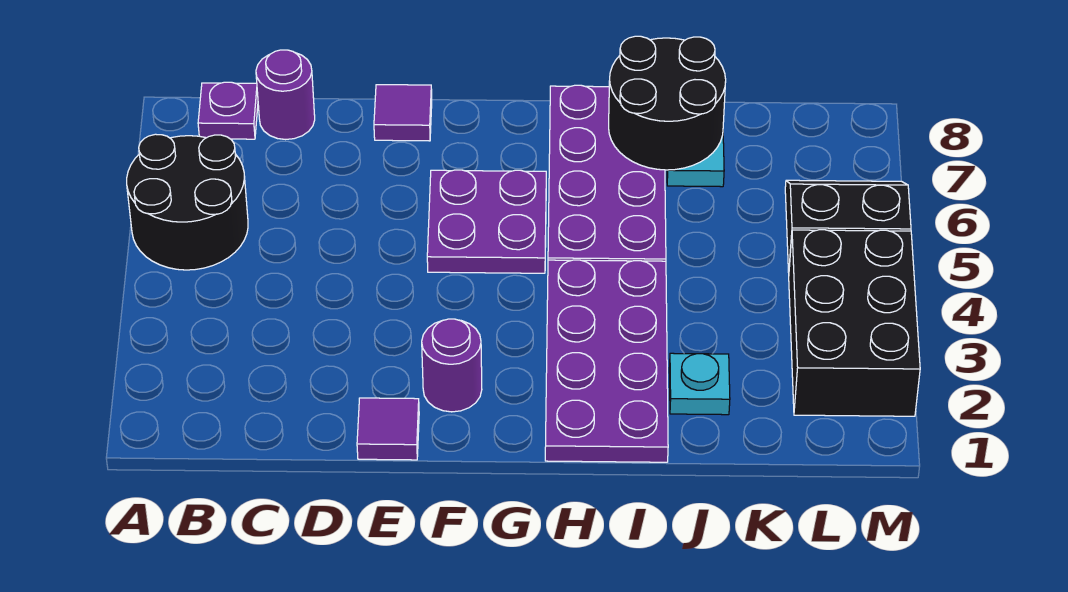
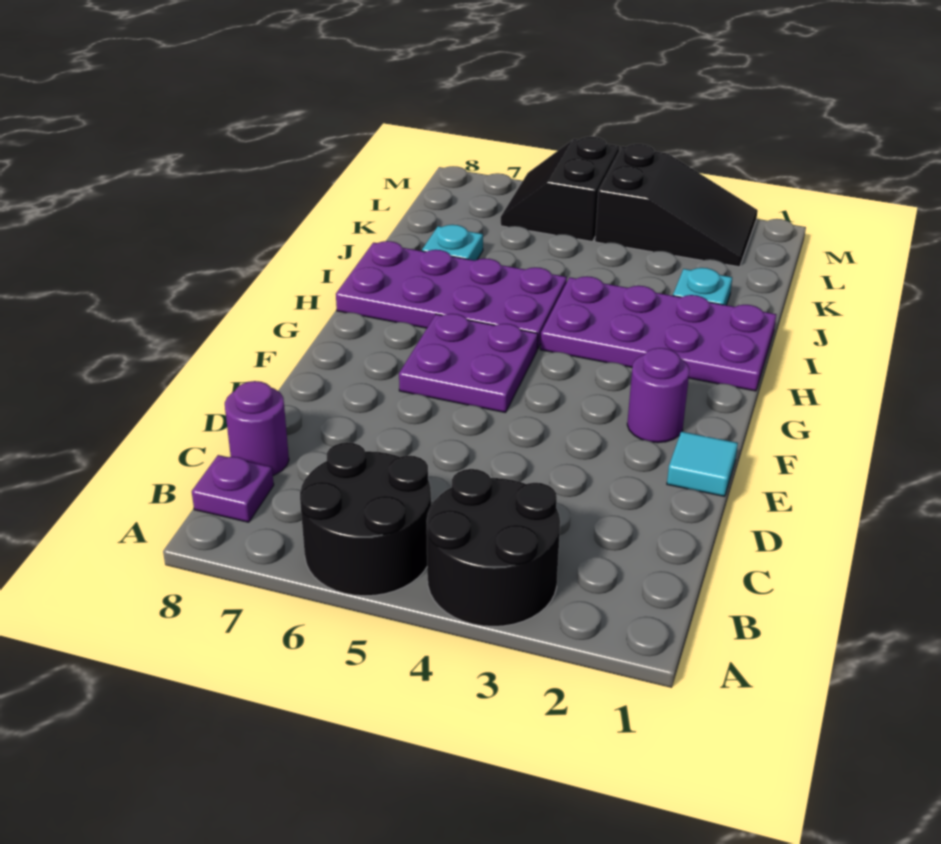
purple tile E1 level 1 -> cyan tile E1 level 1
purple tile E8 level 1 -> none
black round brick I7:J8 level 2 -> black round brick A3:B4 level 1
black brick L2:M4 level 1 -> black slope L2:M4 level 1 top 4

